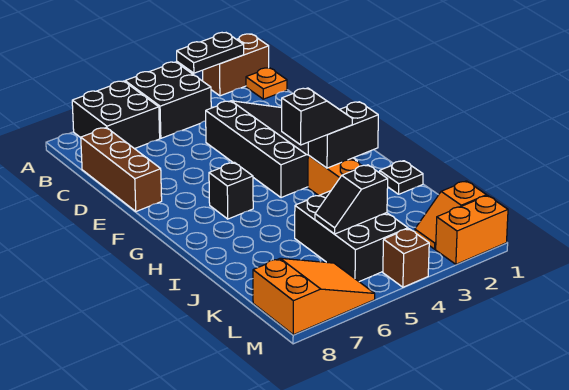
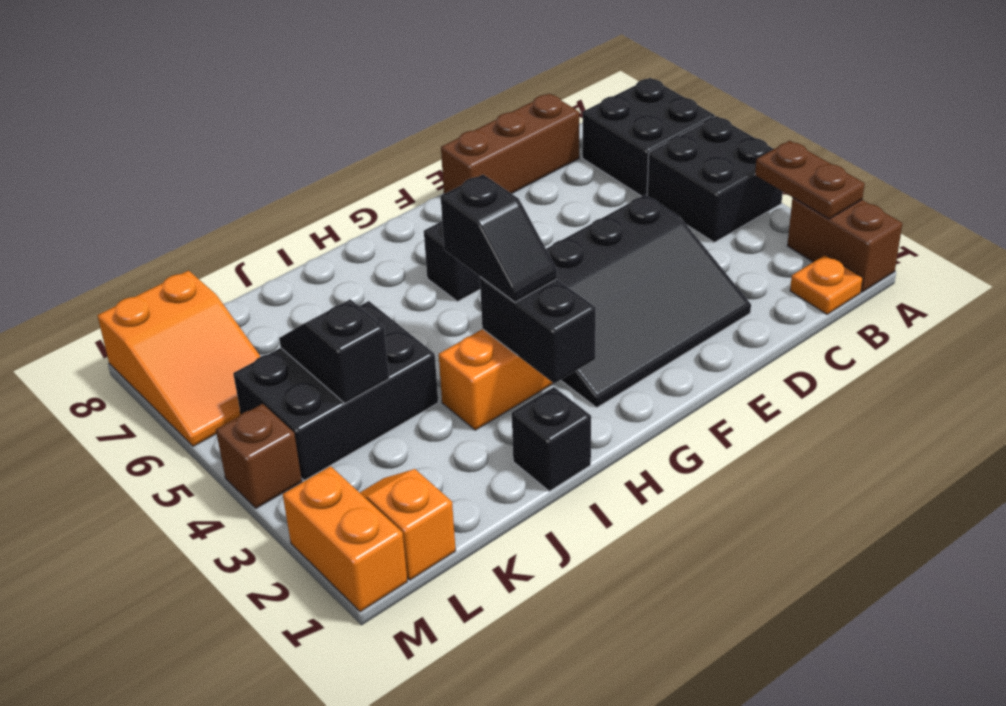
black plate A2:A3 level 2 -> brown plate A2:A3 level 2
black plate I1 level 1 -> black brick I1 level 1

